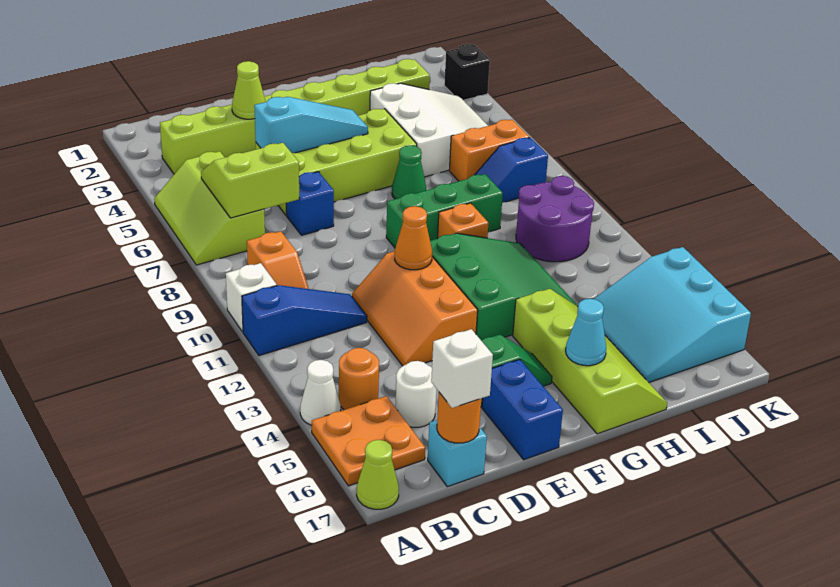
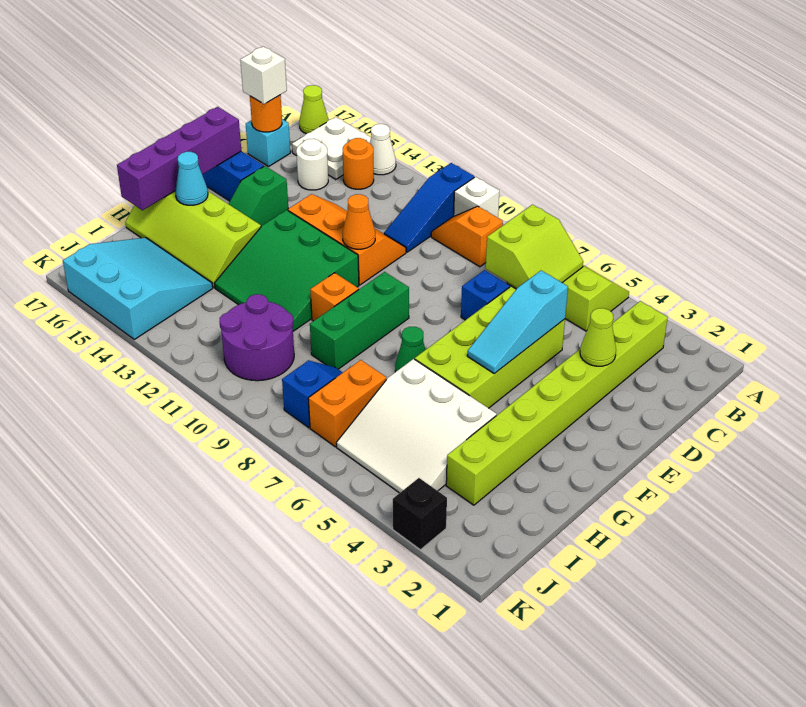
orange plate A15:B16 level 1 -> white plate A15:B16 level 1
none -> purple brick E17:H17 level 2

